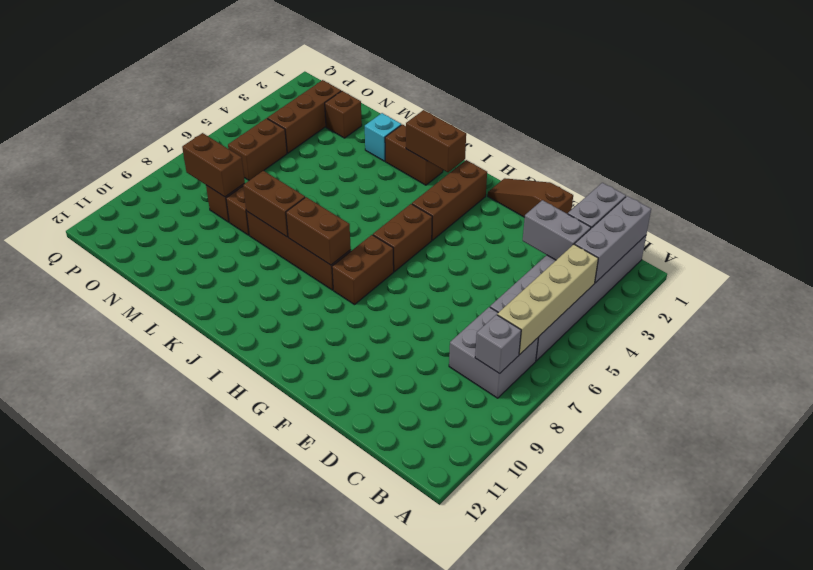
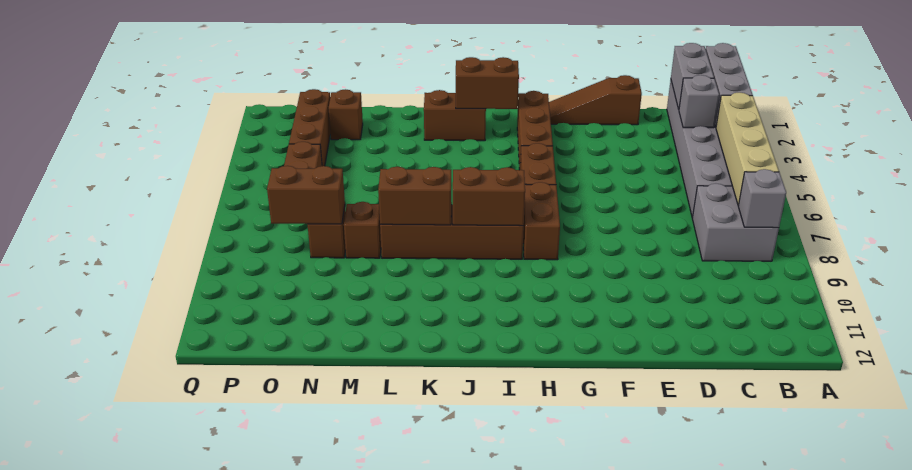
grey brick C3:D3 level 2 -> grey brick C3 level 2
cyan brick L2 level 1 -> none

